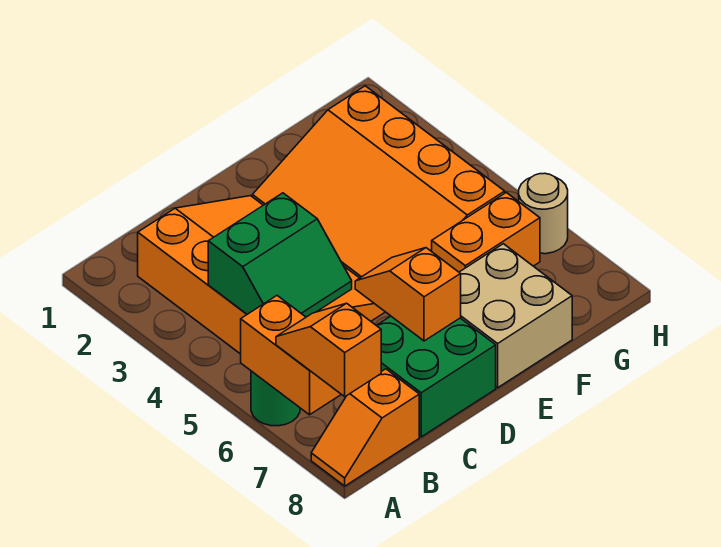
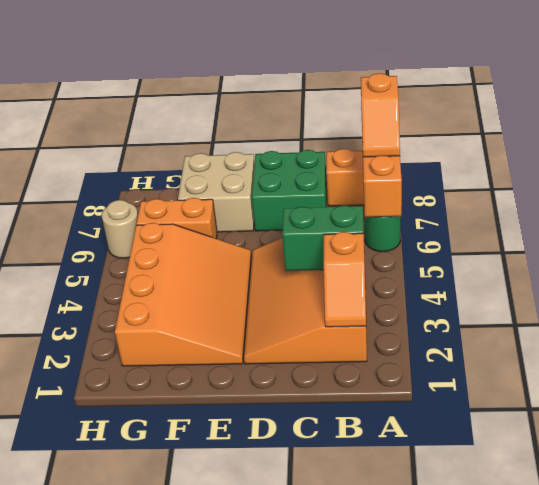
orange slope D6:D7 level 2 top 7 -> orange slope B2:B3 level 2 top 3

